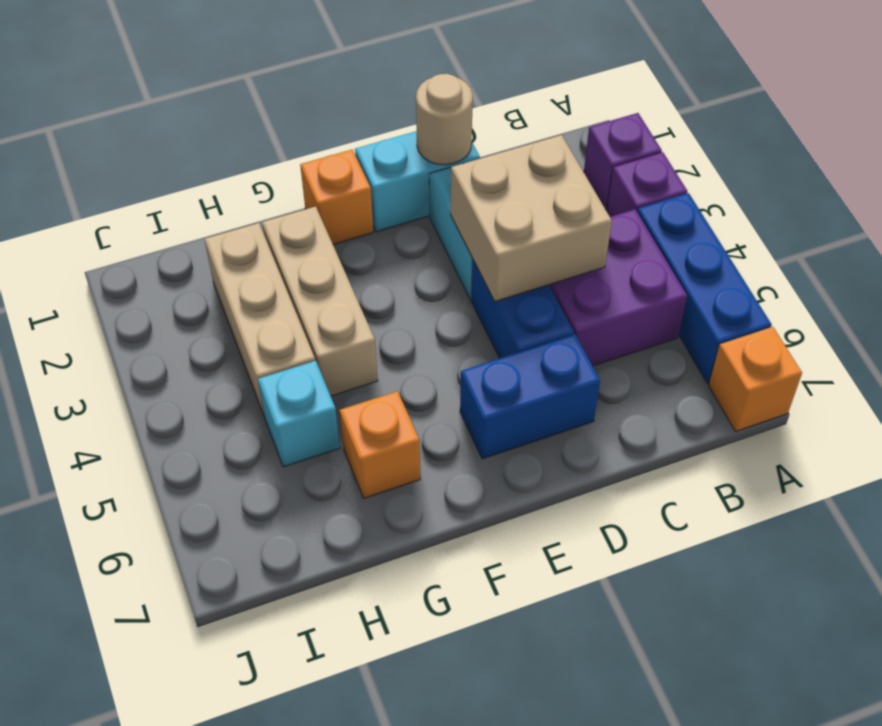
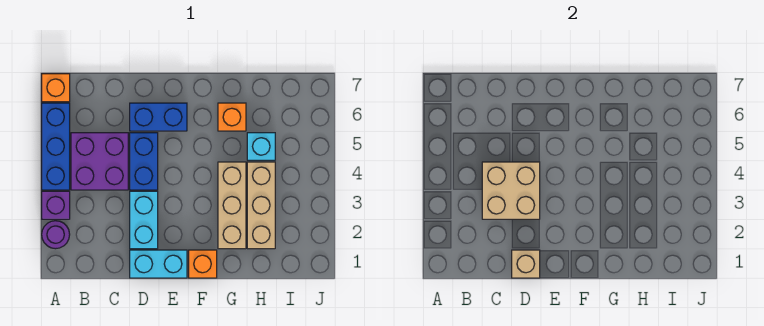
purple brick A2 level 1 -> purple round brick A2 level 1
tan round brick D1 level 2 -> tan brick D1 level 2

